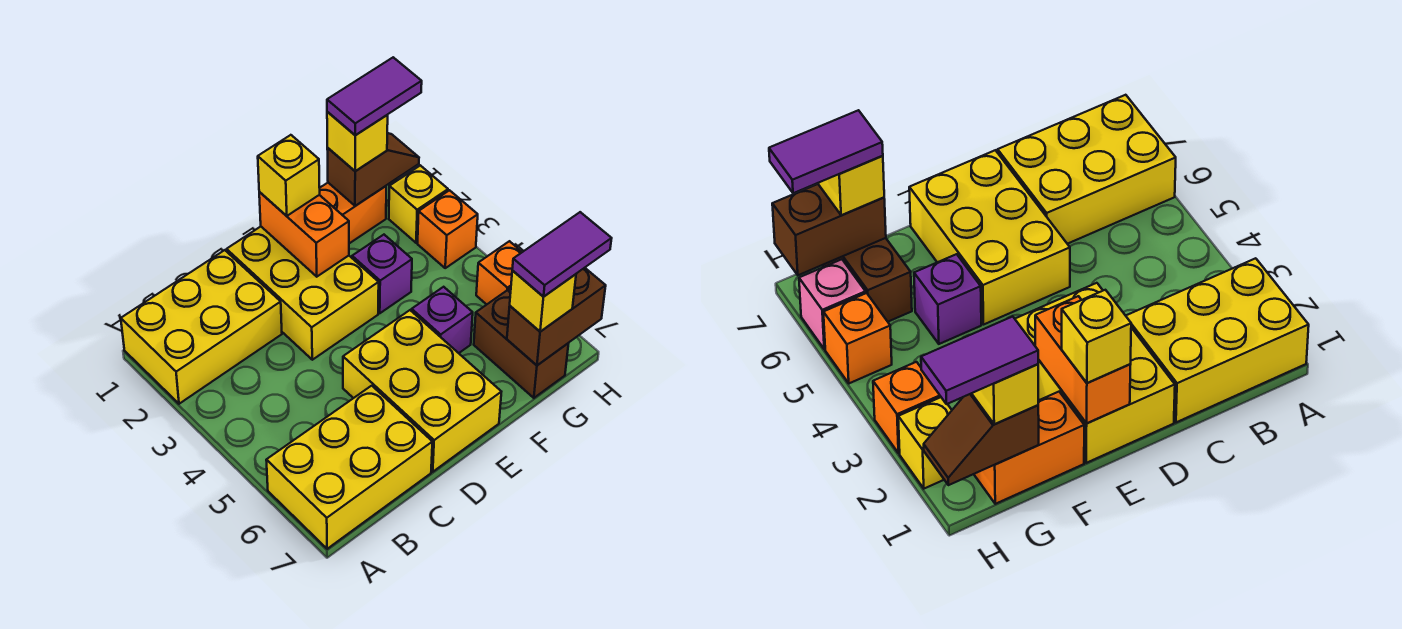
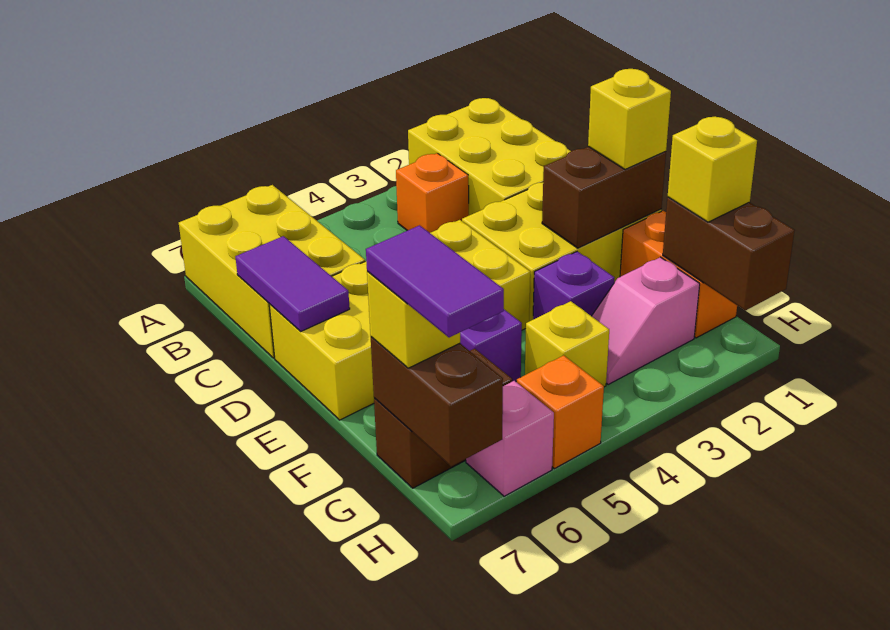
yellow brick D5:E7 level 1 -> yellow brick D4:E7 level 1
orange brick E1:E2 level 2 -> brown brick E1:E2 level 2
brown slope G1:H1 level 2 top G -> brown brick G1:H1 level 2
purple tile G1:H1 level 4 -> purple tile C7:D7 level 2
none -> pink slope G2:G3 level 1 top 2
yellow brick H2 level 1 -> yellow brick G4 level 1
orange brick H3 level 1 -> orange brick B3 level 1

